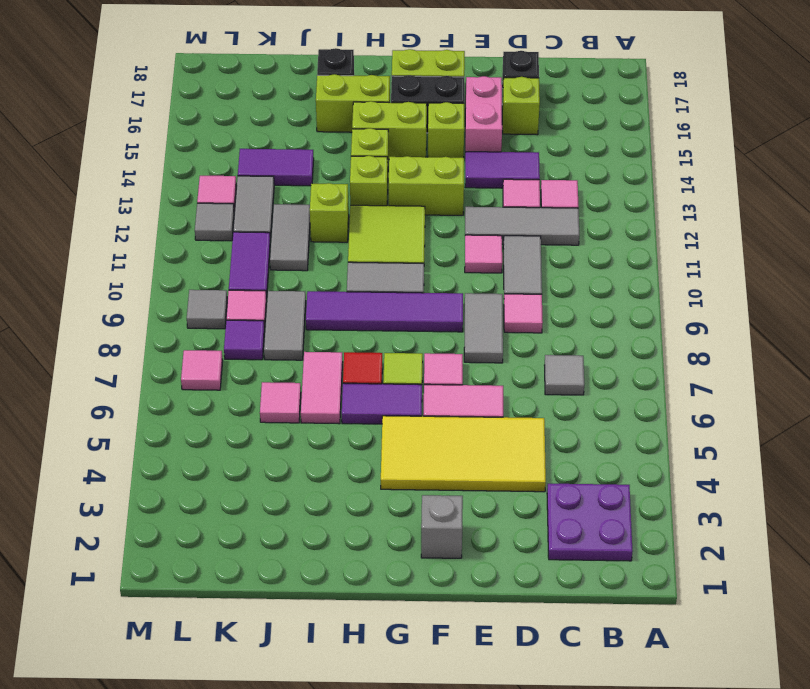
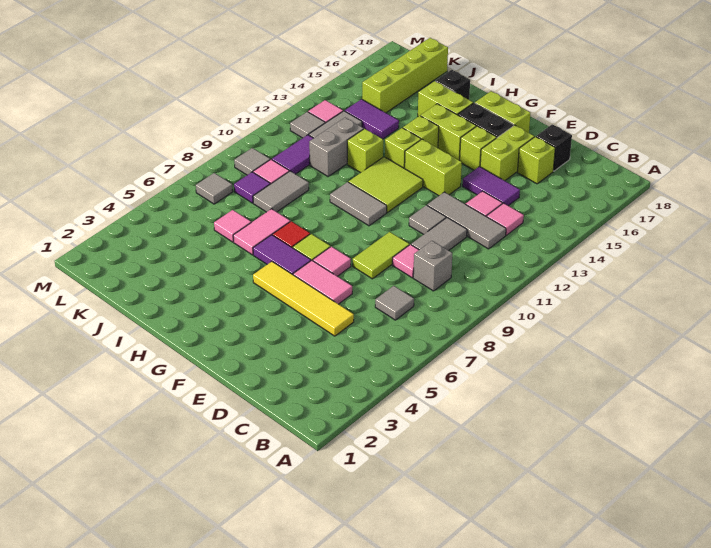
purple plate B2:C3 level 1 -> none
yellow tile D4:G5 level 1 -> yellow tile D5:G5 level 1
grey tile E8:E9 level 1 -> lime tile E8:E9 level 1
pink tile E11 level 1 -> grey tile E11 level 1
pink brick E15:E16 level 1 -> lime brick E15:E16 level 1
grey brick F2 level 1 -> grey brick C9 level 1
purple tile F9:I9 level 1 -> none
grey tile J11:J12 level 1 -> grey brick J11:J12 level 1
none -> lime brick K15:K18 level 1
pink tile L7 level 1 -> grey tile L7 level 1

